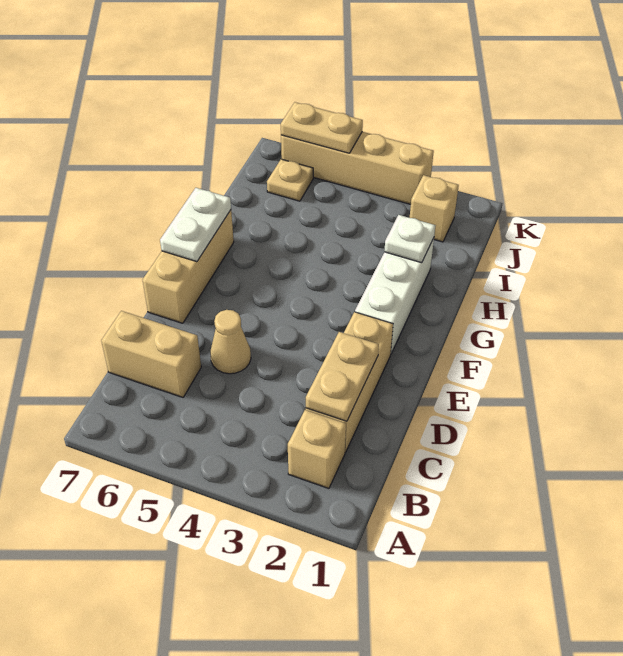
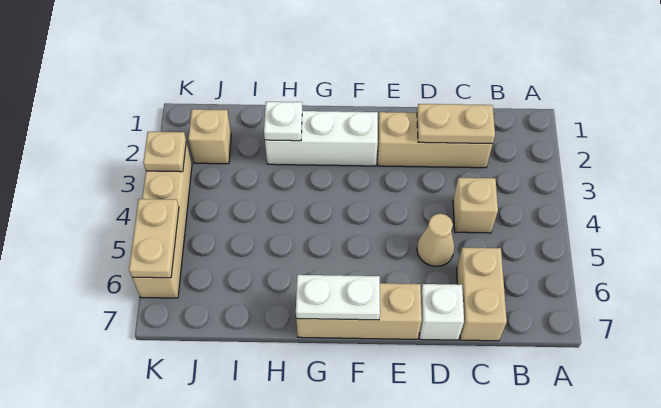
tan brick B2 level 1 -> tan brick C4 level 1
none -> white brick D7 level 1
tan plate J6 level 1 -> tan plate K3 level 2

